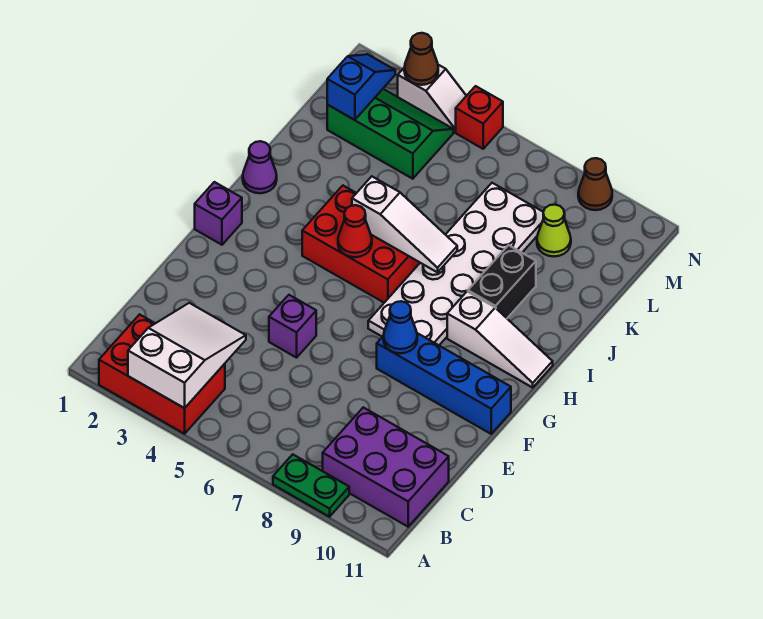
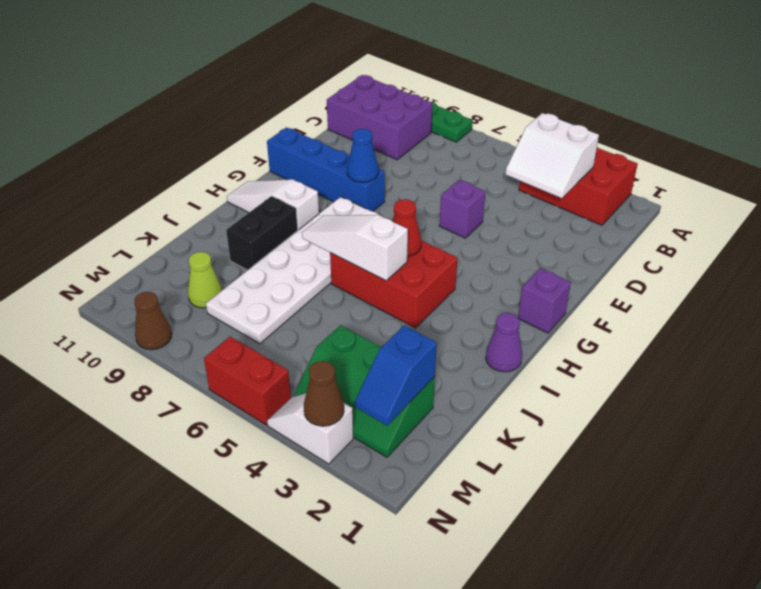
white slope A3:C4 level 2 top A -> white slope B3:C4 level 2 top B
red brick N5 level 1 -> red brick N5:N6 level 1

